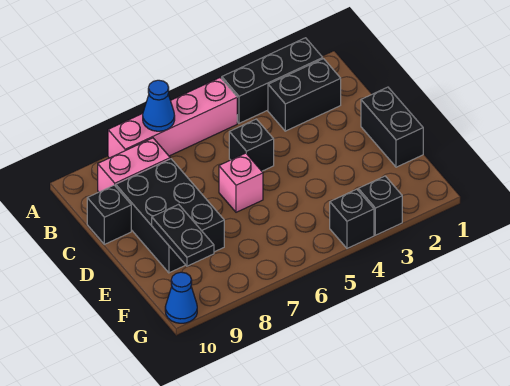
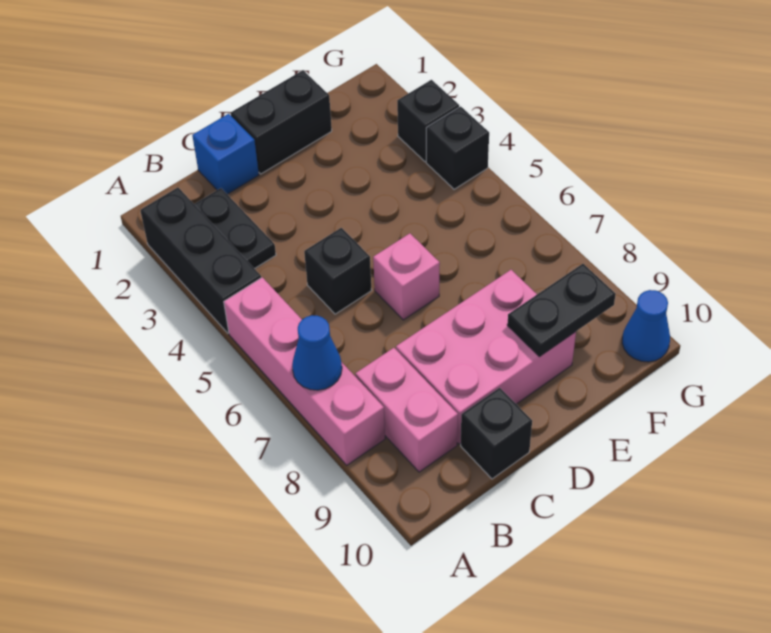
black brick B2:B3 level 1 -> black plate B2:B3 level 1
none -> blue brick C1 level 1
black brick C8:E9 level 1 -> pink brick C8:E9 level 1

